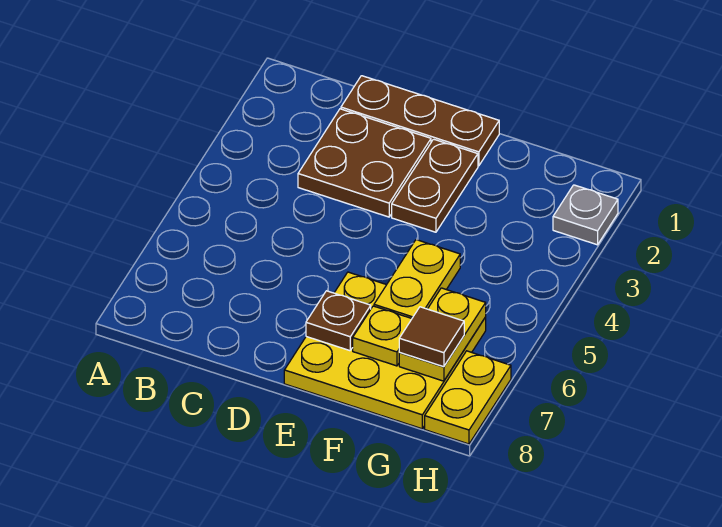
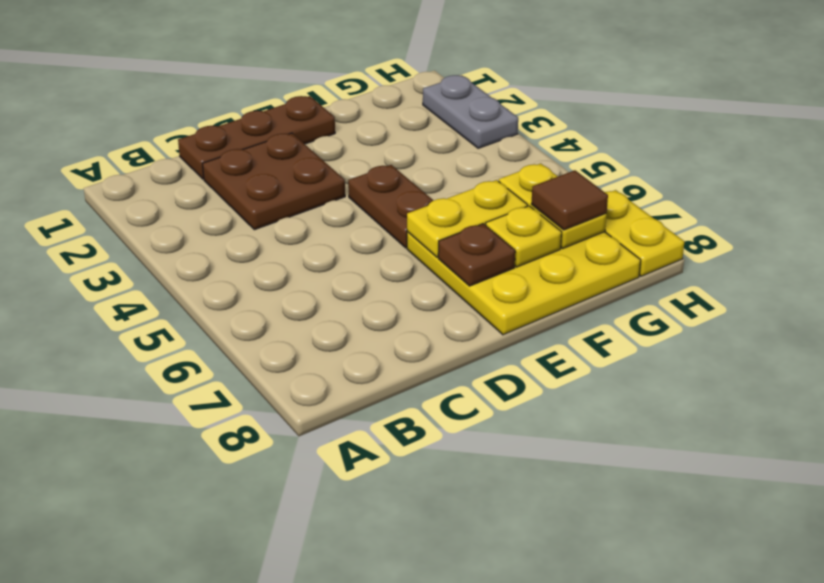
brown plate E2:E3 level 1 -> brown plate E4:E5 level 1
yellow plate F5:F6 level 2 -> yellow plate E6:F6 level 2
grey plate H2 level 1 -> grey plate H2:H3 level 1

